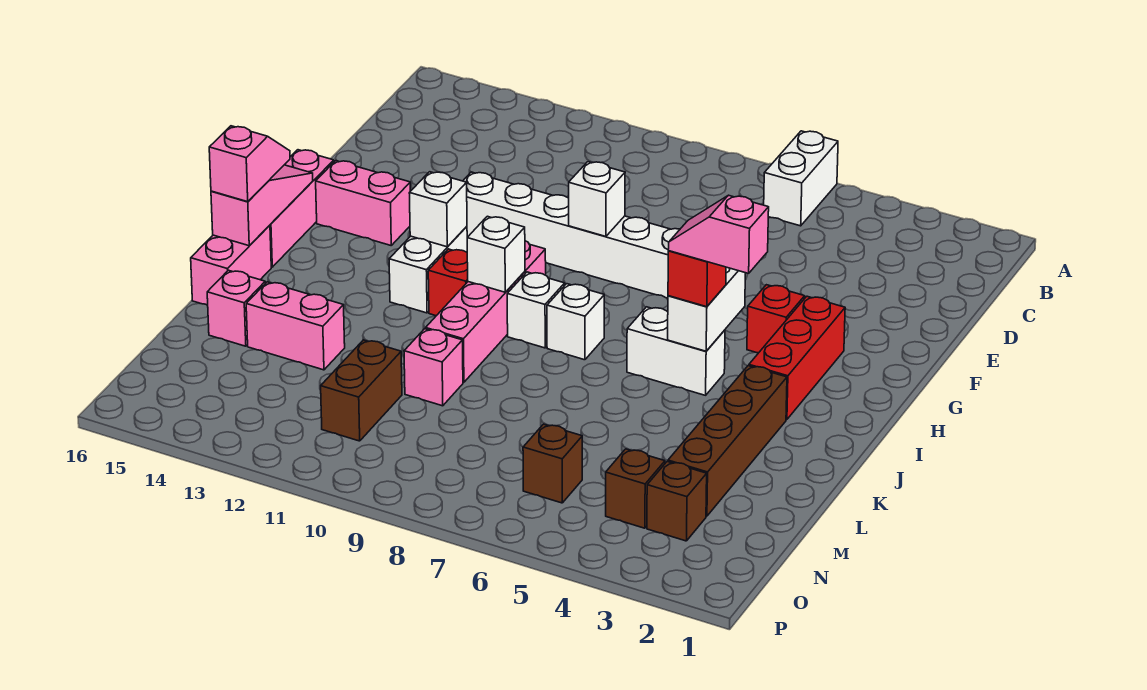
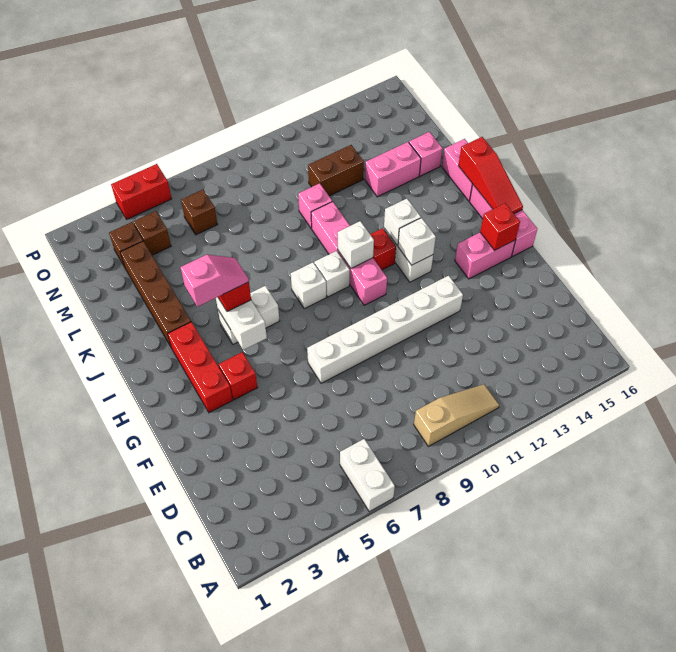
none -> tan slope B9:B11 level 1 top 9
white brick F9 level 2 -> white brick I12 level 2
none -> red brick G15 level 2
pink slope H16:J16 level 2 top J -> red slope H16:J16 level 2 top J
pink slope I16:J16 level 3 top J -> none
brown brick M11:N11 level 1 -> brown brick M11:M12 level 1
none -> red brick P4:P5 level 1

